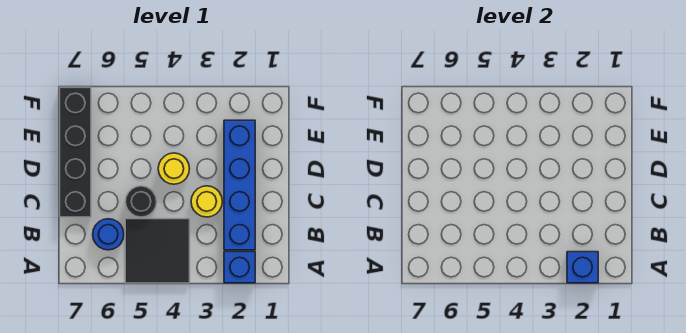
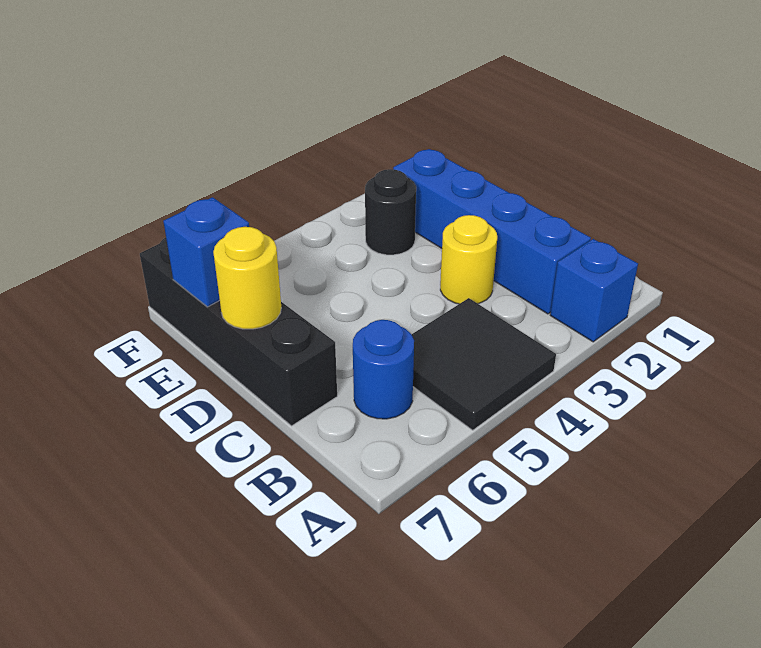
blue brick A2 level 2 -> blue brick E7 level 2
black round brick C5 level 1 -> black round brick E3 level 1
yellow round brick D4 level 1 -> yellow round brick D7 level 2

